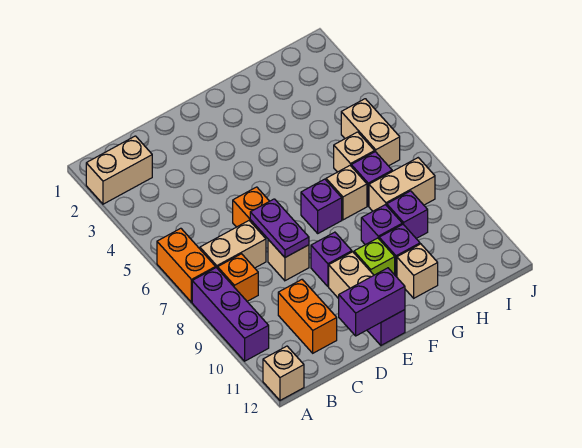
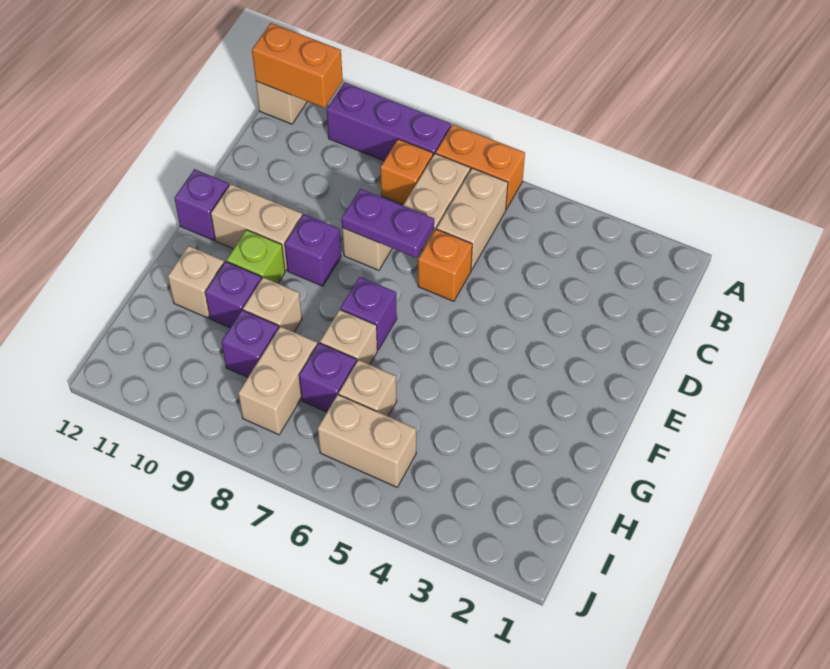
tan brick A2:B2 level 1 -> tan brick B6:C6 level 1
orange brick C10:C11 level 1 -> orange brick A11:A12 level 2
purple brick D12:E12 level 2 -> none
purple brick G9 level 1 -> tan brick G9 level 1

